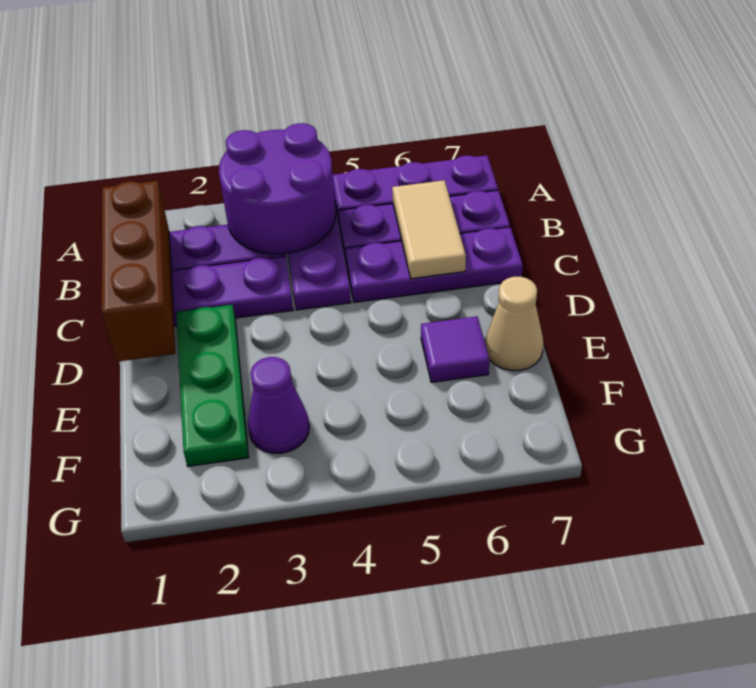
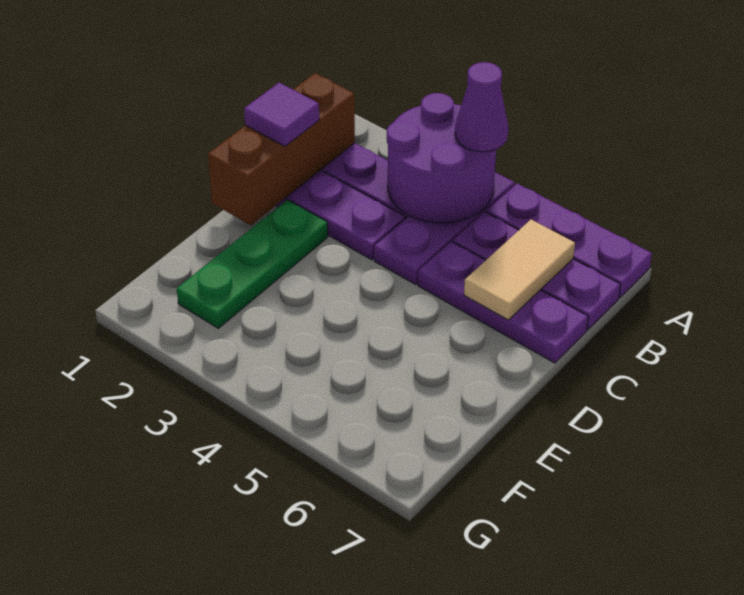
purple tile E6 level 1 -> purple tile C1 level 3
tan cone E7 level 1 -> none
purple cone F3 level 1 -> purple cone A4 level 3

